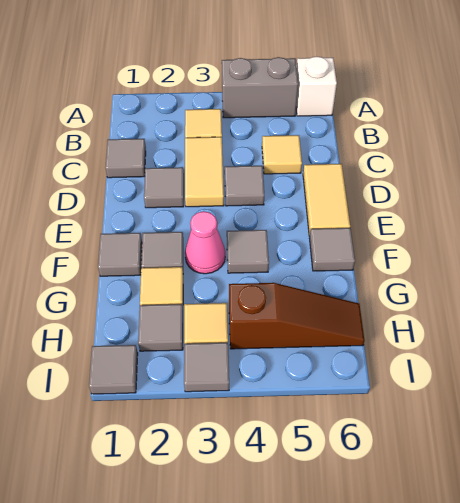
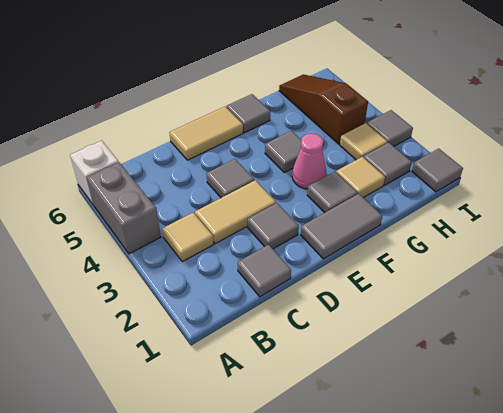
tan tile C5 level 1 -> none
grey tile F1 level 1 -> grey tile E1:F1 level 1

